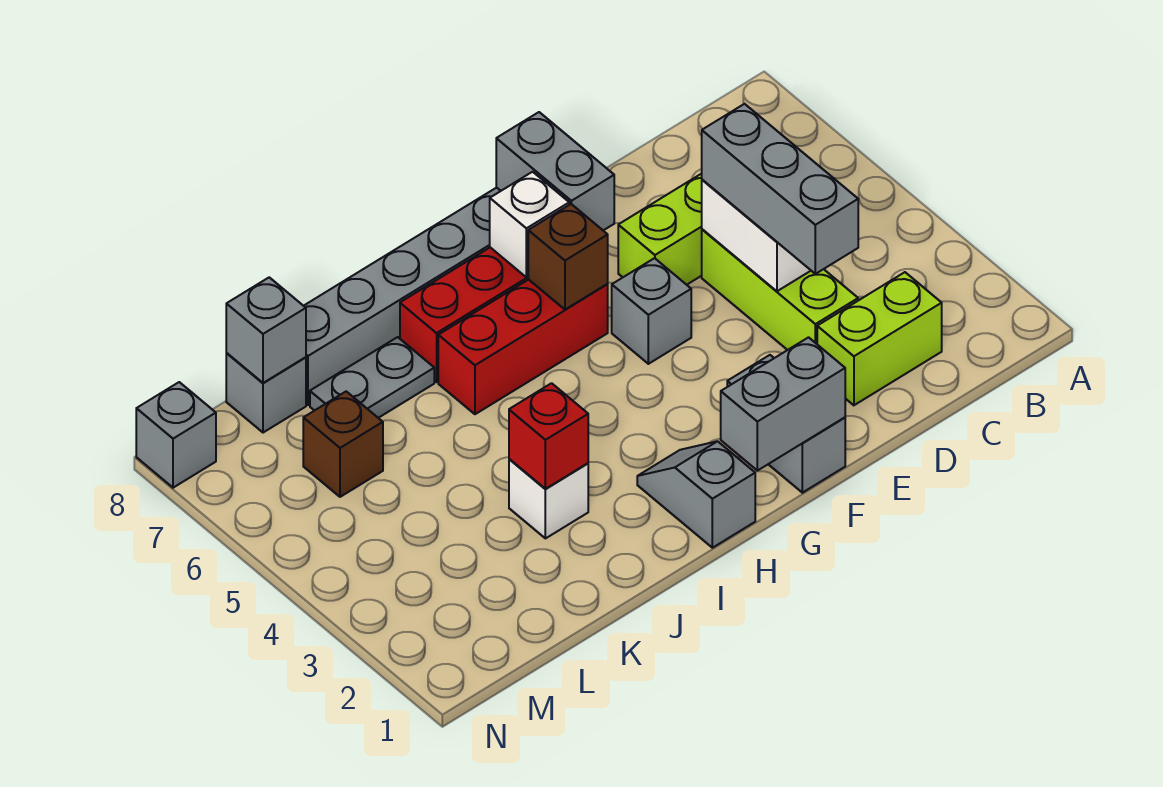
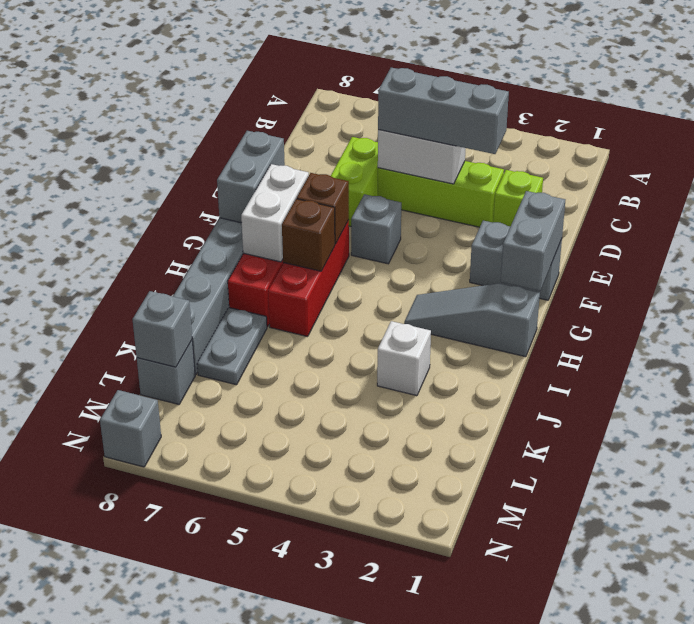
lime brick C2:D2 level 1 -> lime brick D2 level 1
grey brick F7:F8 level 2 -> grey brick F8:G8 level 2
white brick G7 level 2 -> white brick G7:H7 level 2
grey slope H1:H2 level 1 top 1 -> grey slope H1:H3 level 1 top 1
red brick J3 level 2 -> none
brown brick L6 level 1 -> brown brick H6 level 2

